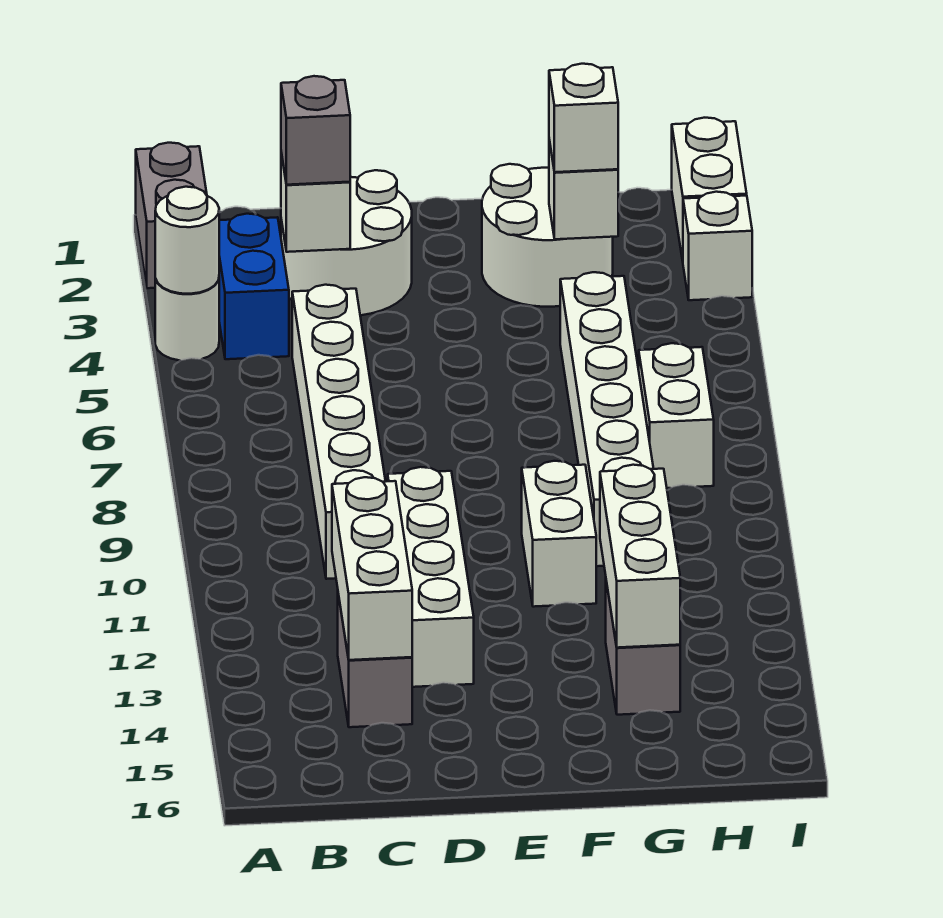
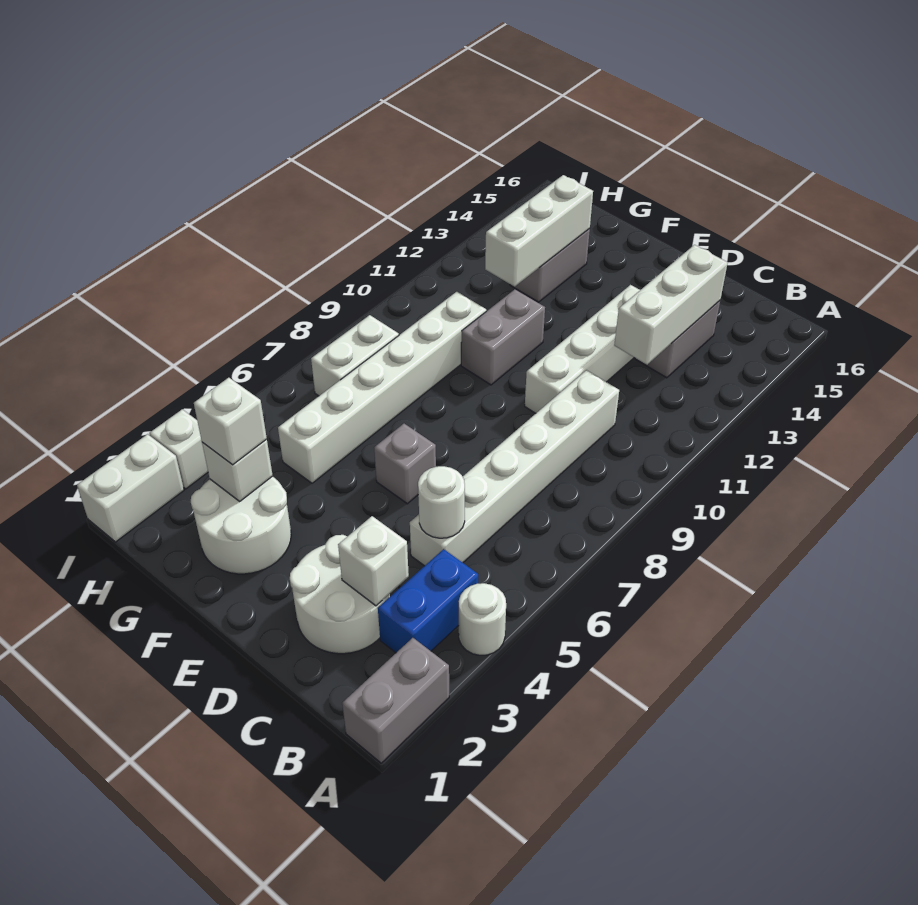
white round brick A4 level 2 -> white round brick C5 level 2
grey brick C3 level 3 -> grey brick E6 level 1
white brick F10:F11 level 1 -> grey brick F10:F11 level 1

